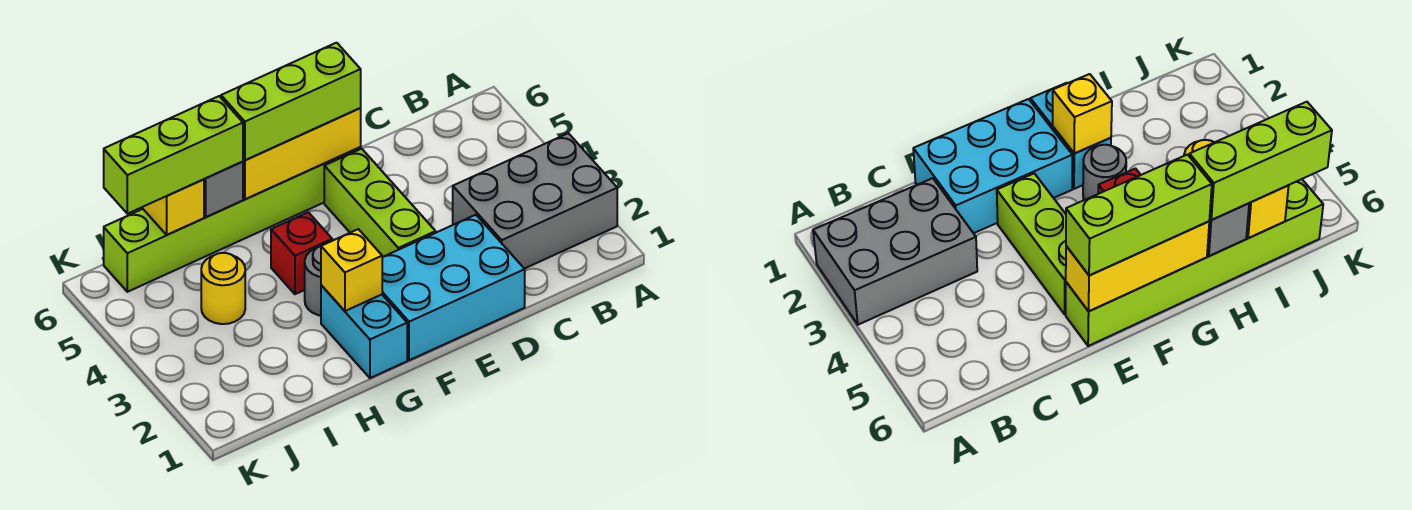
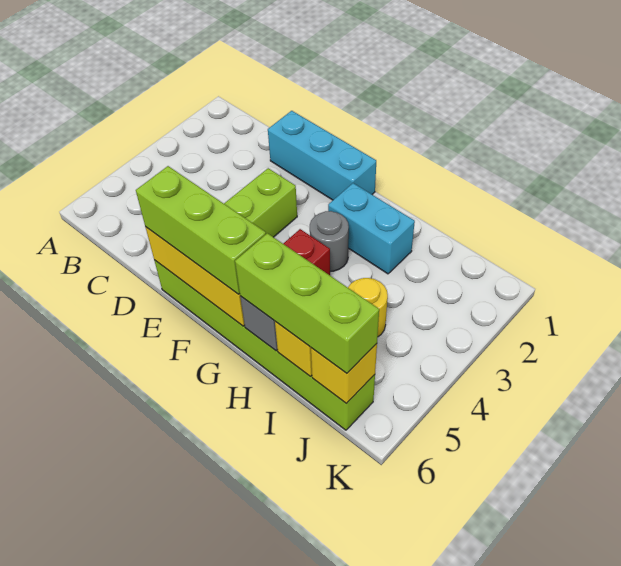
grey brick A2:C3 level 1 -> none
cyan brick D1:F2 level 1 -> cyan brick D1:F1 level 1
cyan brick G1:G2 level 1 -> cyan brick G2:H2 level 1
yellow brick G2 level 2 -> yellow brick J6 level 2

